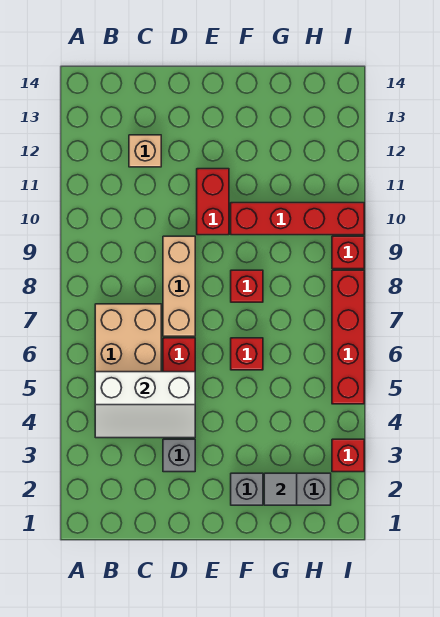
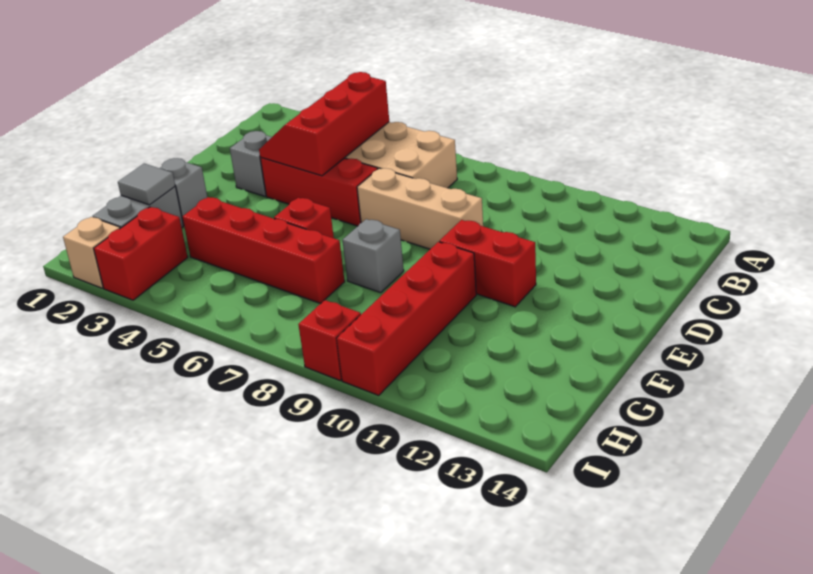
white slope B4:D5 level 2 top 5 -> red slope B4:D5 level 2 top 5
tan brick C12 level 1 -> tan brick I2 level 1
red brick F8 level 1 -> grey brick F8 level 1
red brick I3 level 1 -> red brick H3:I3 level 1
red brick I5:I8 level 1 -> red brick G4:G7 level 1

